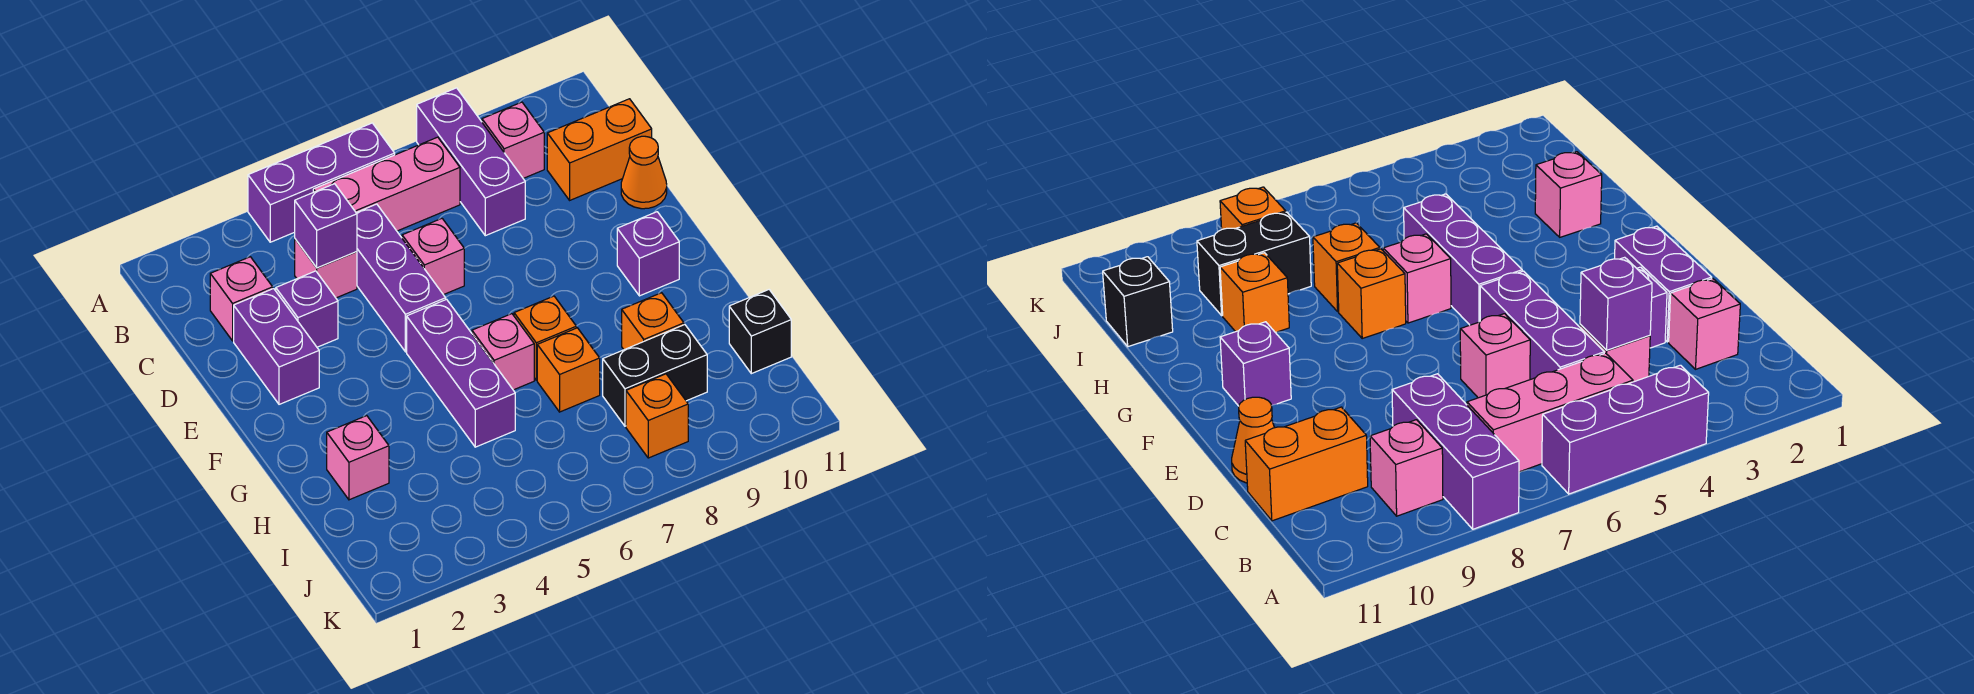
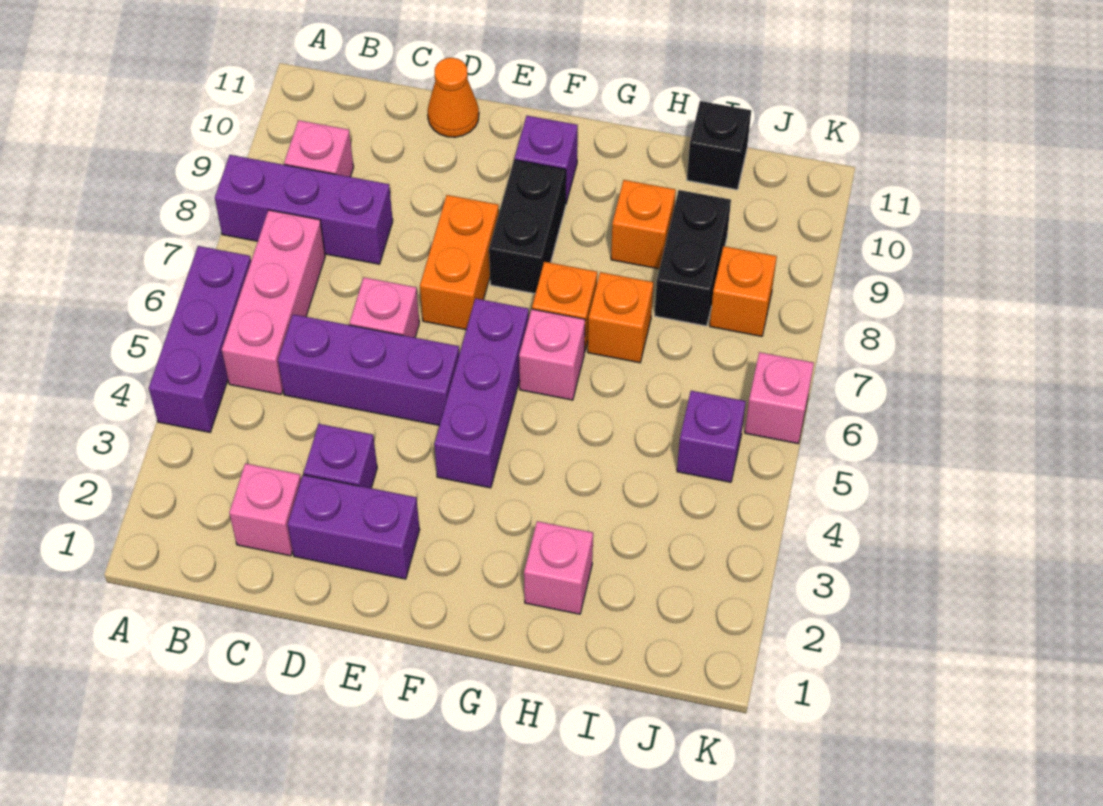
pink brick C4 level 1 -> pink brick K6 level 1
purple brick C4 level 2 -> purple brick J5 level 1
orange brick C10:C11 level 1 -> orange brick E7:E8 level 1
purple brick F5:H5 level 1 -> purple brick F4:F6 level 1
none -> black brick F8:F9 level 1

